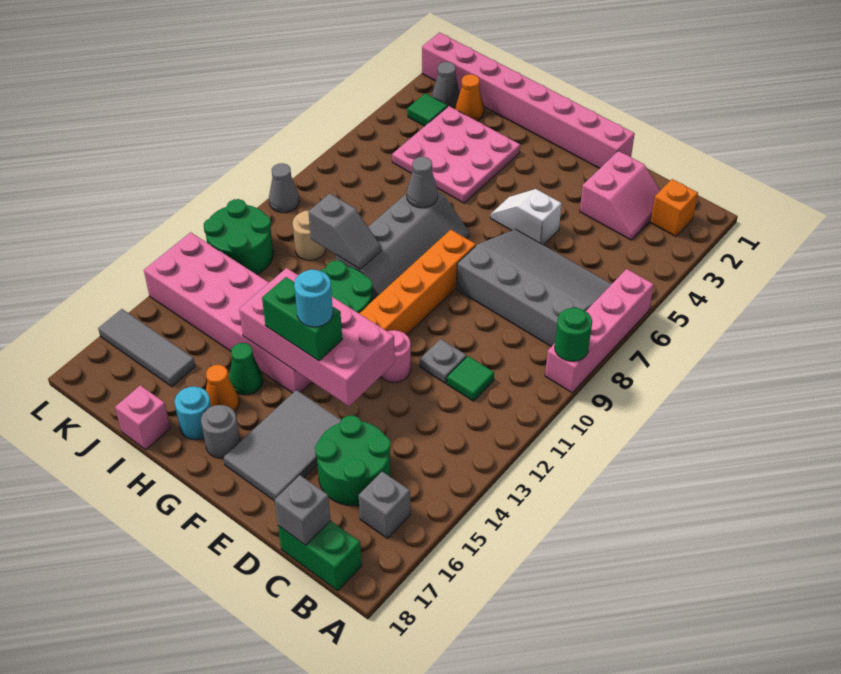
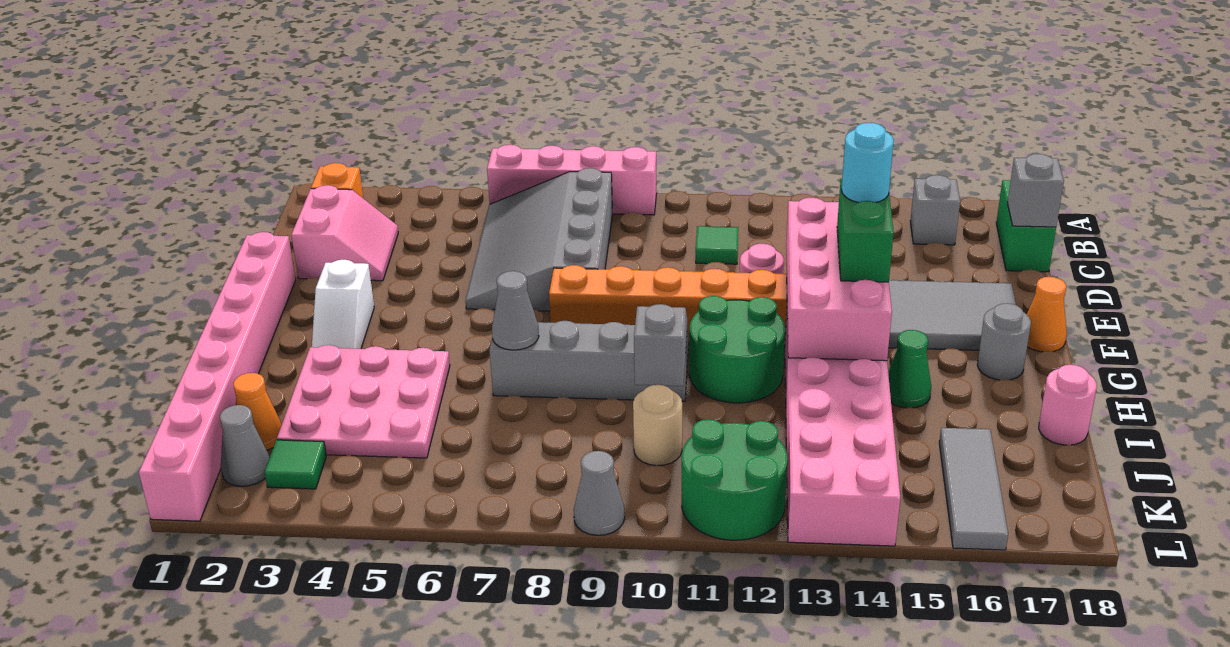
green round brick A9 level 2 -> none
pink slope C2:D3 level 1 top D -> pink slope C2:D3 level 1 top 2
green round brick C15:D16 level 1 -> none
grey plate D11 level 1 -> none
white slope E5:F5 level 1 top E -> white slope F3:G3 level 1 top F
orange cone H16 level 1 -> orange cone F18 level 1
cyan round brick H17 level 1 -> none
pink brick I18 level 1 -> pink round brick I18 level 1

